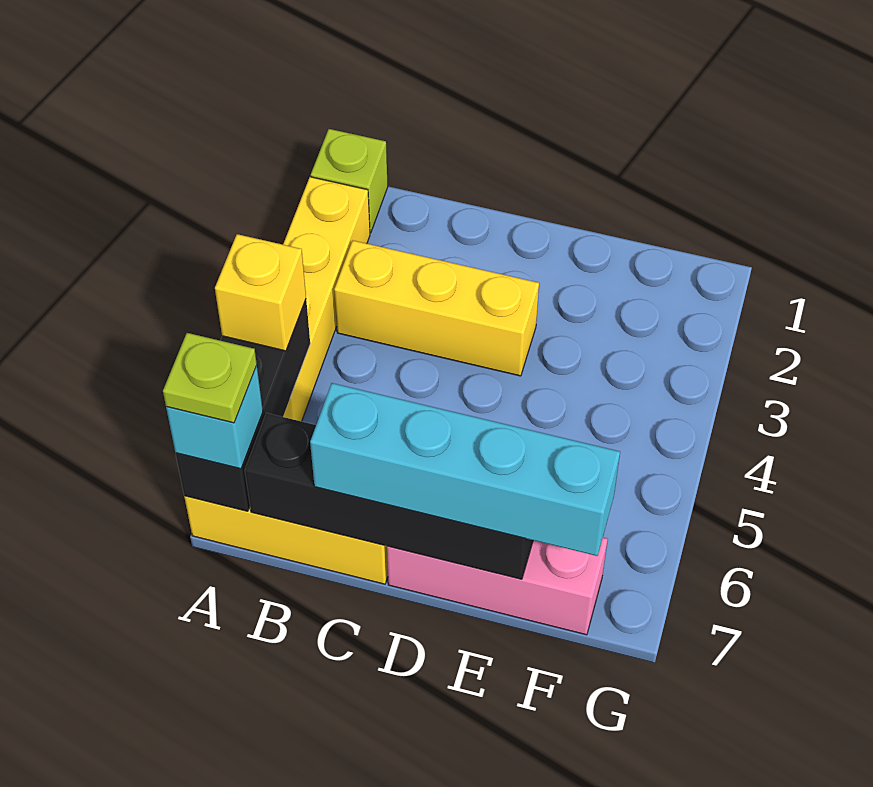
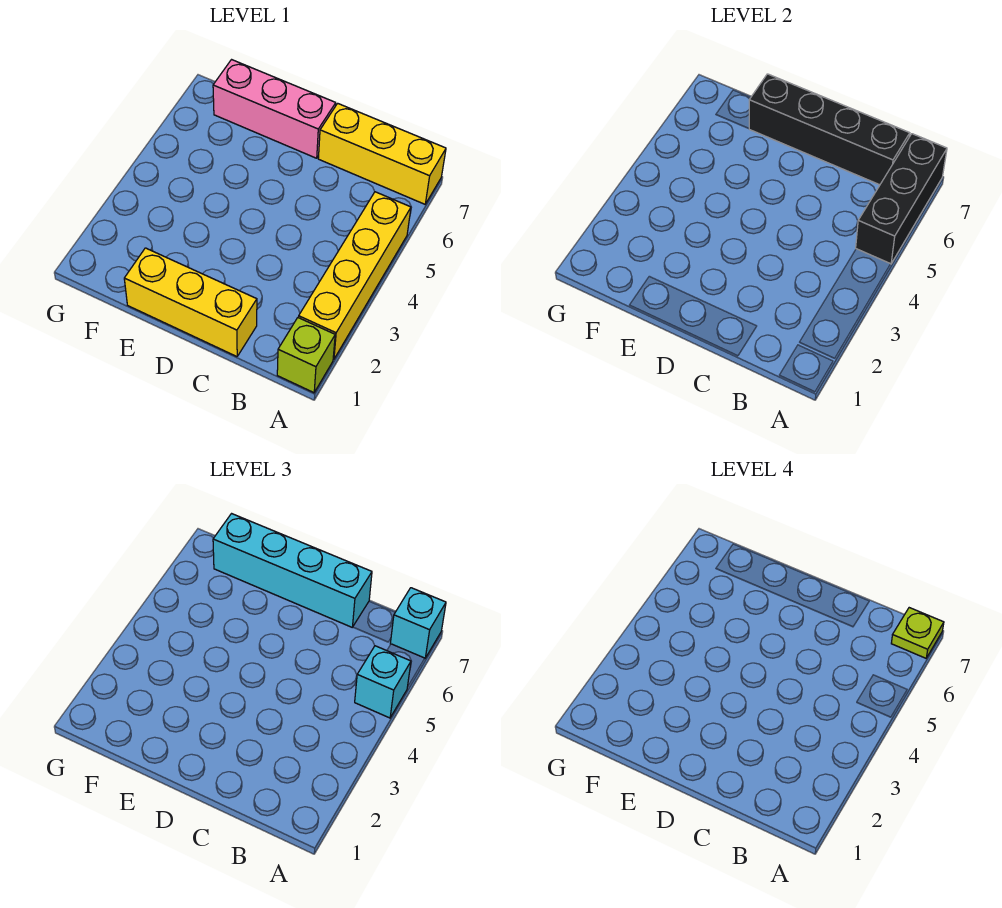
yellow brick A5 level 3 -> cyan brick A5 level 3
yellow brick B3:D3 level 1 -> yellow brick C1:E1 level 1

